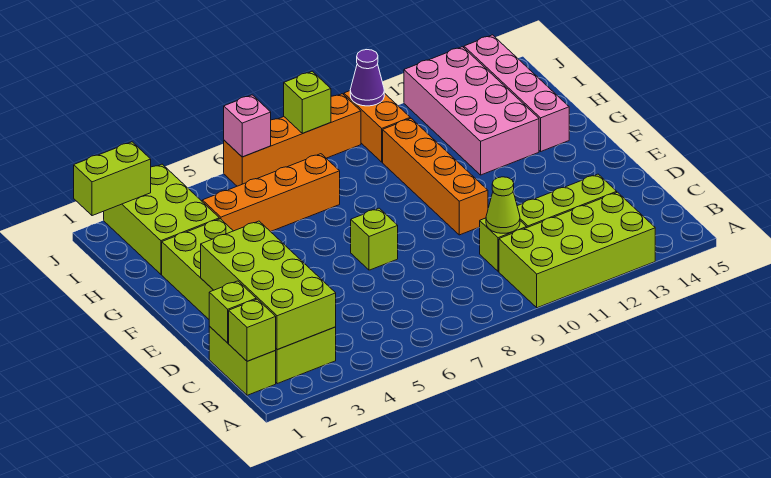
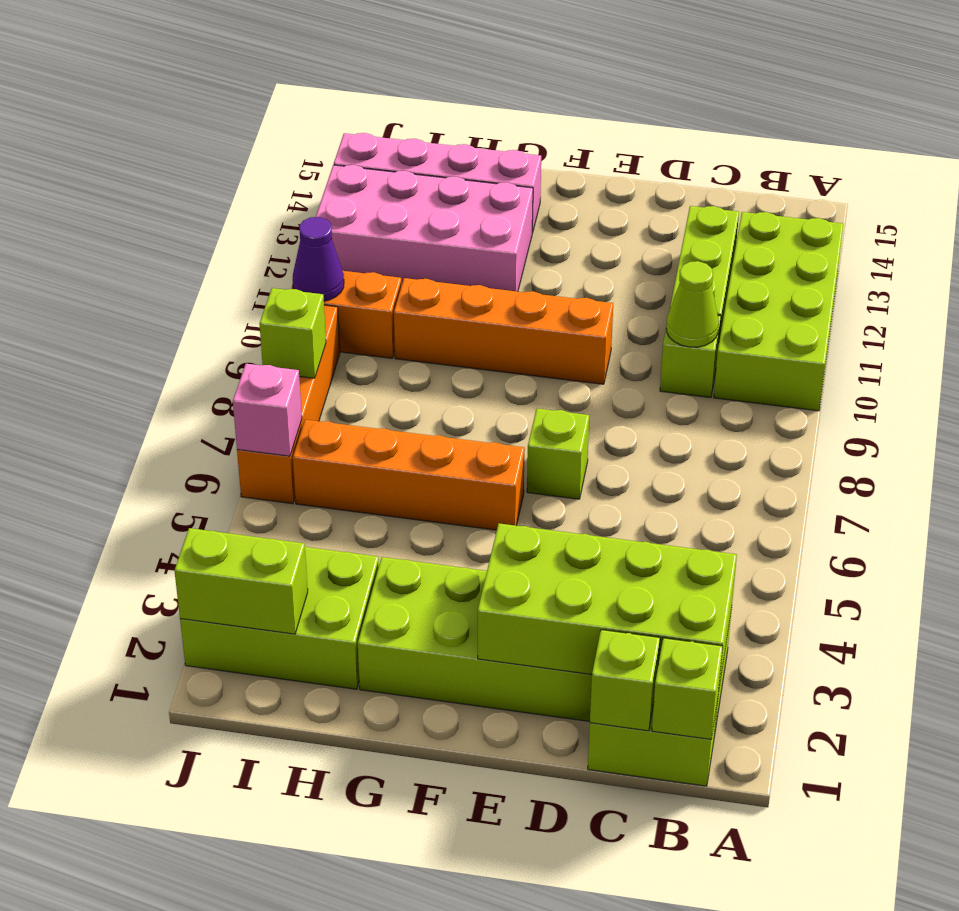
orange brick H4:H7 level 1 -> orange brick F6:I6 level 1
lime brick J1:J2 level 2 -> lime brick I2:J2 level 2

